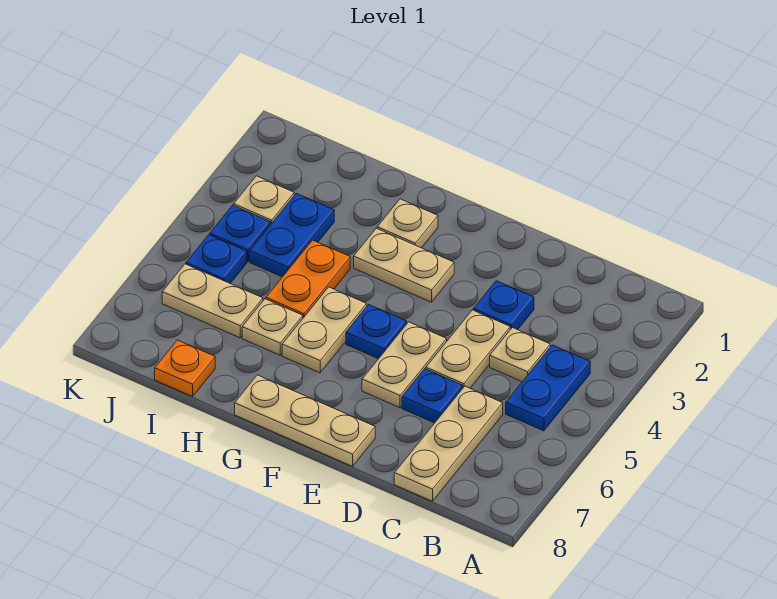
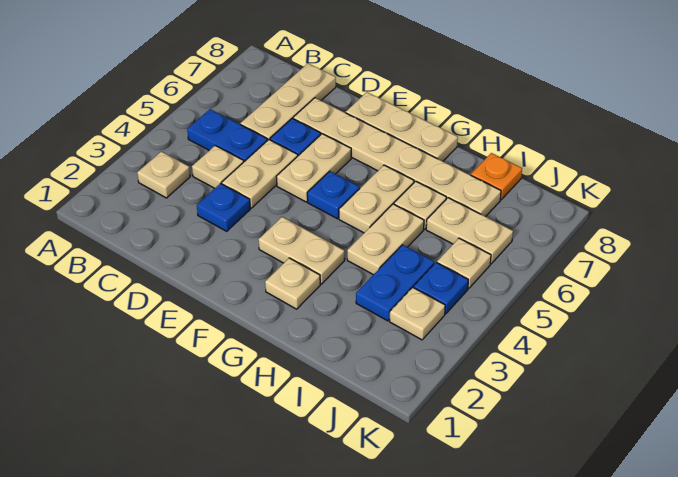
none -> tan plate B3 level 1
blue plate B4:B5 level 1 -> blue plate B5:C5 level 1
none -> tan plate D7:I7 level 1
orange plate H4:H5 level 1 -> tan plate H4:H5 level 1
blue plate J5 level 1 -> tan plate J5 level 1

